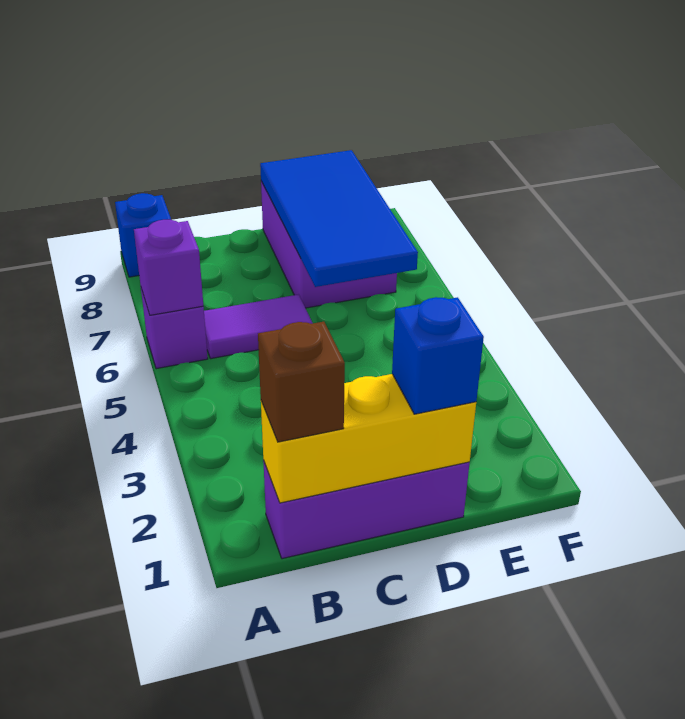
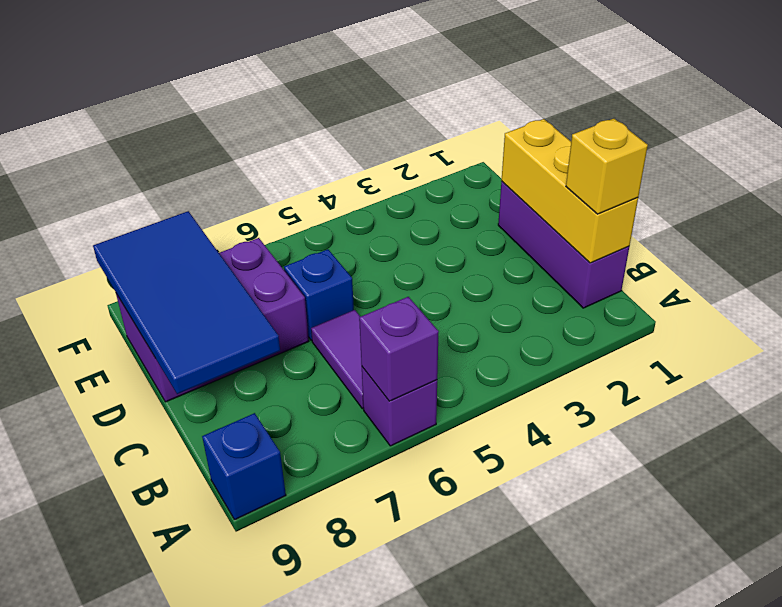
brown brick B1 level 3 -> yellow brick B1 level 3
blue brick D1 level 3 -> blue brick D6 level 1
blue tile D6:E9 level 2 -> blue tile C8:F9 level 2

